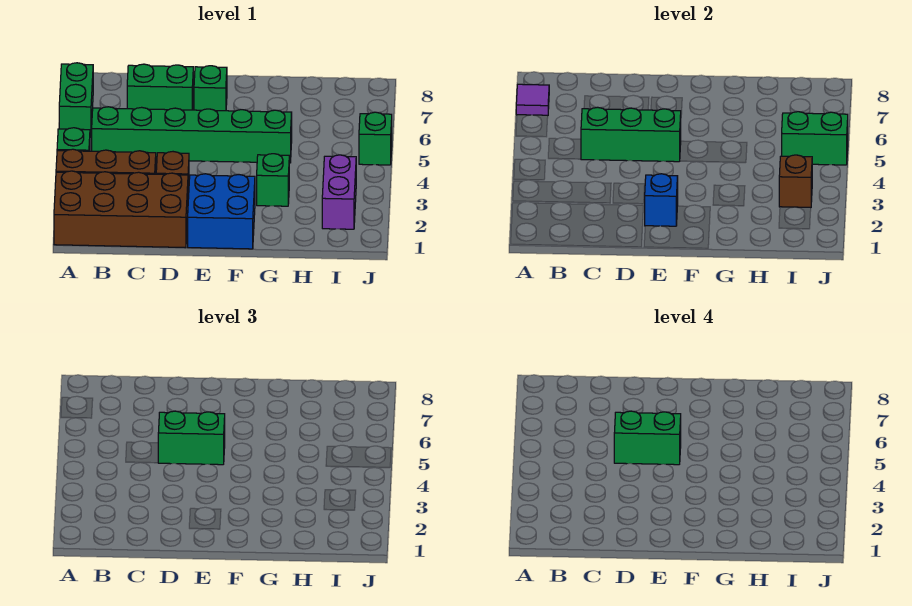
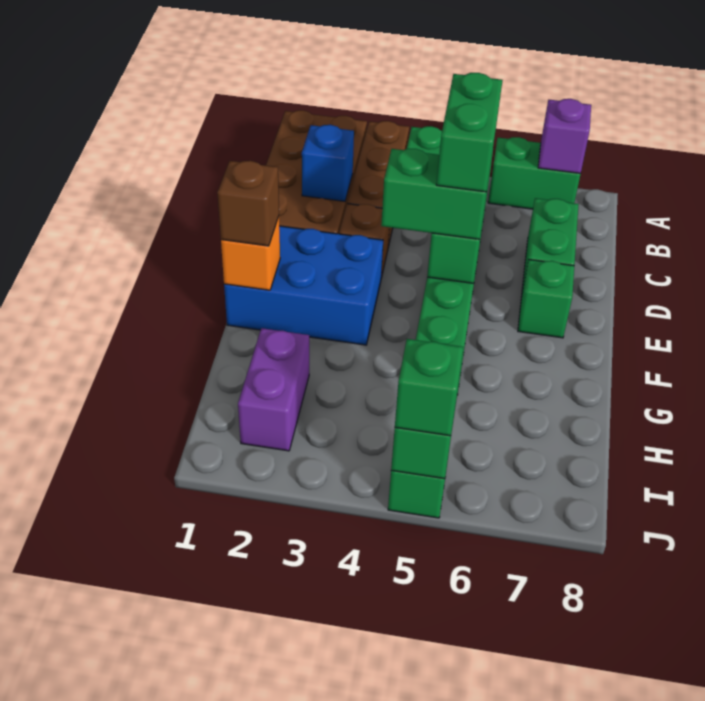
purple tile A7 level 2 -> purple brick A7 level 2
green brick D5:E5 level 3 -> green brick E4:E5 level 3
blue brick E1:F2 level 1 -> blue brick E1:F3 level 1
blue brick E2 level 2 -> blue brick C2 level 2
none -> orange brick F1 level 2
green brick G3 level 1 -> green brick J5 level 3
purple brick I2:I3 level 1 -> purple brick H2:I2 level 1
brown brick I3 level 2 -> brown brick F1 level 3

